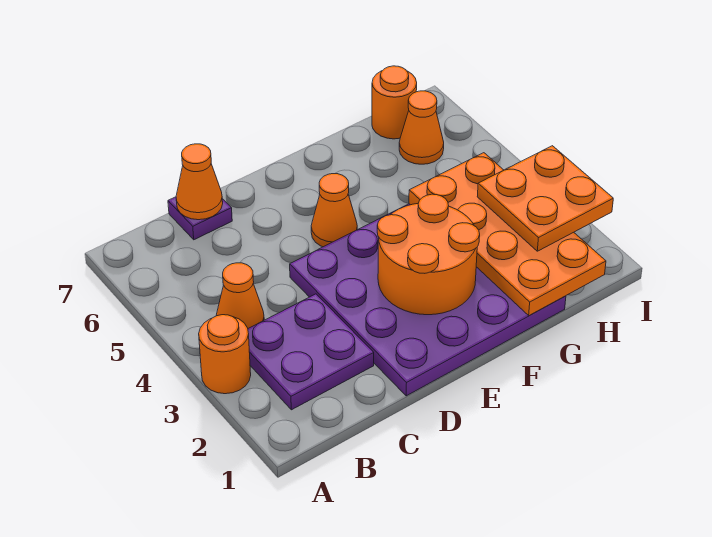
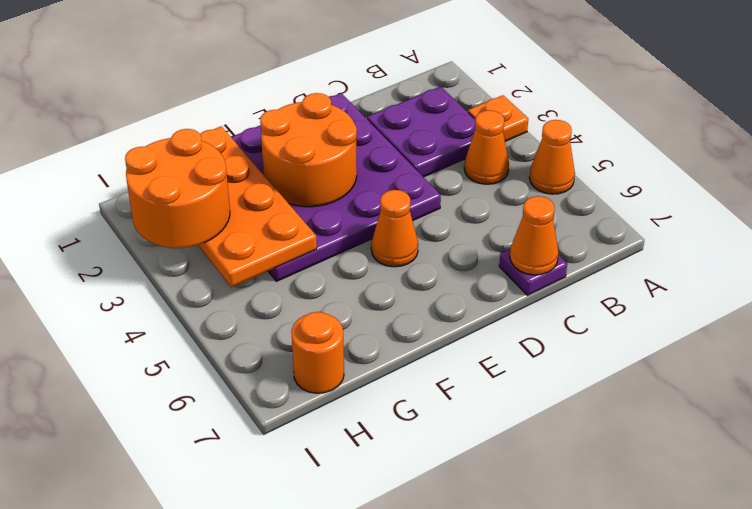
orange round brick A3 level 1 -> orange plate A3 level 1
orange plate H2:I3 level 3 -> orange round brick H2:I3 level 3
orange cone H6 level 1 -> orange cone A5 level 1

